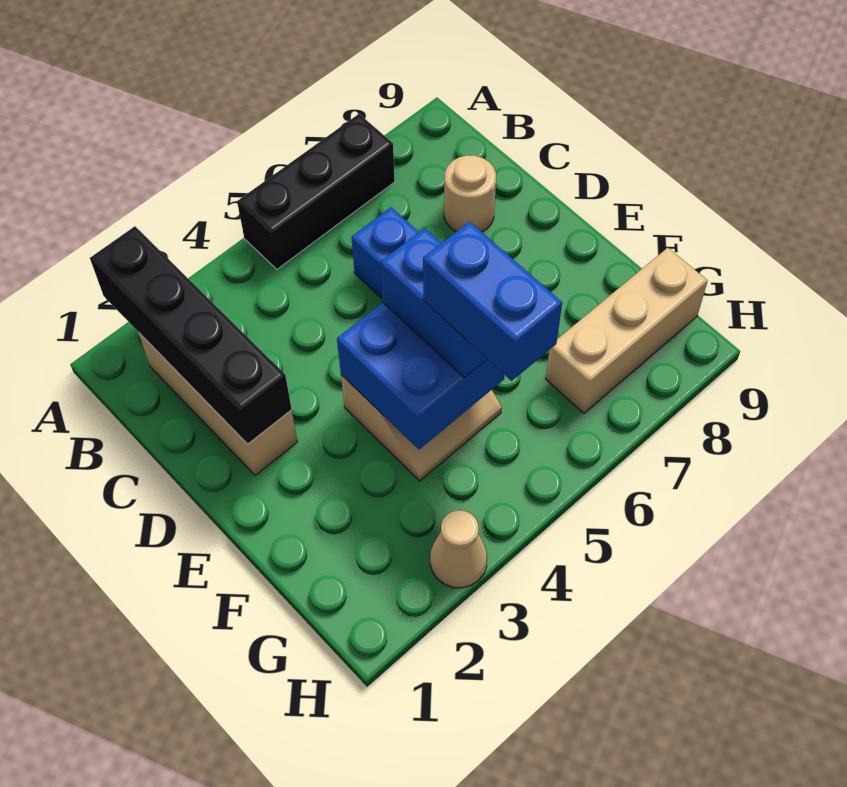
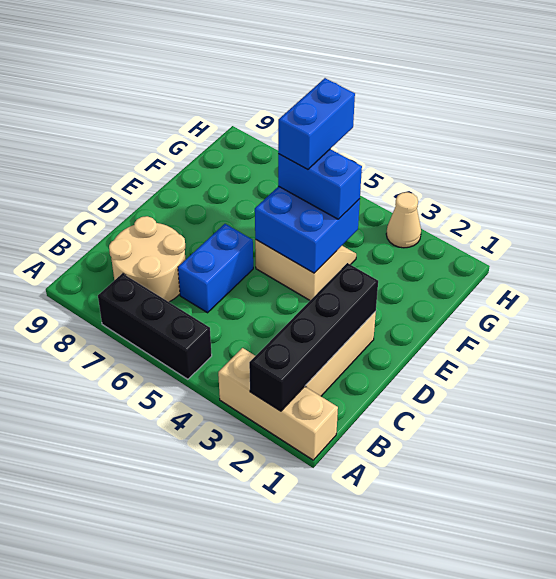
tan round brick C8 level 1 -> tan round brick B7:C8 level 1
blue brick E5:F5 level 3 -> blue brick F4:F5 level 3
tan brick G7:G9 level 1 -> tan brick A1:A3 level 1

